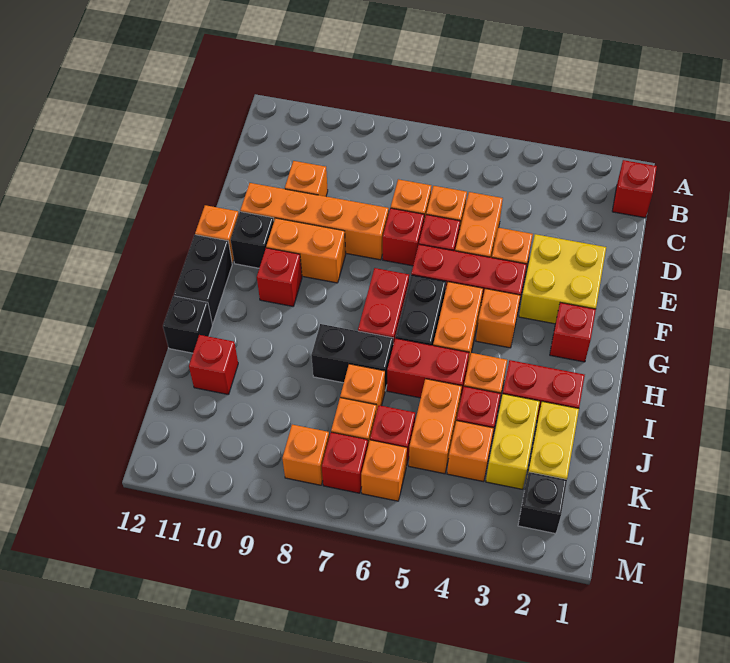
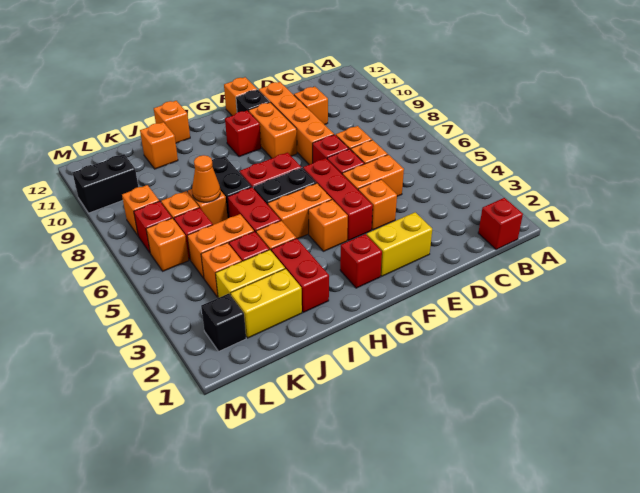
yellow brick E2:F3 level 1 -> yellow brick E2:F2 level 1
black brick G12:H12 level 1 -> black brick L10:M10 level 1
black brick I12 level 1 -> orange brick I12 level 1
none -> orange cone J7 level 2
red brick J11 level 1 -> orange brick J11 level 1

